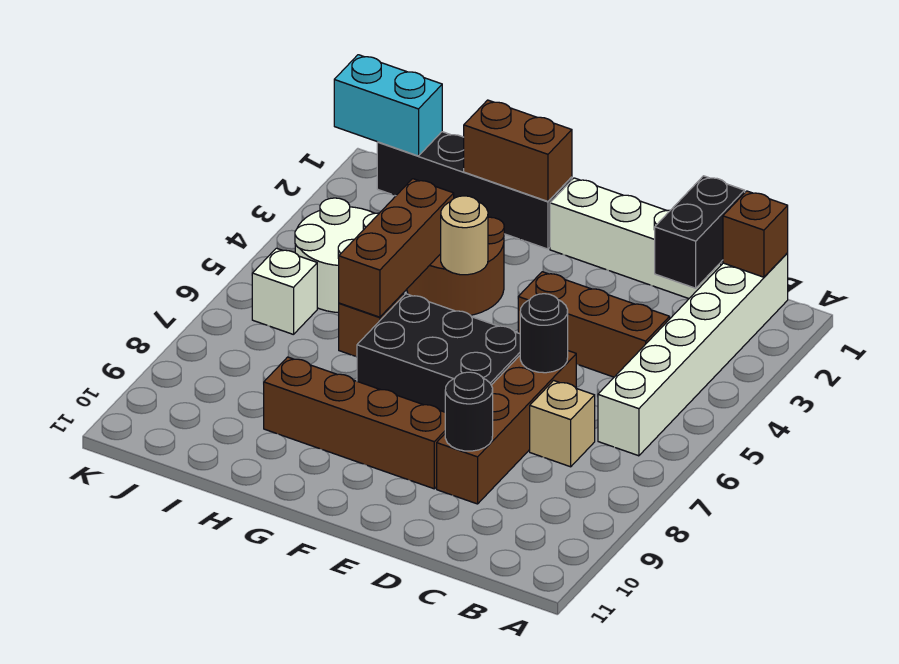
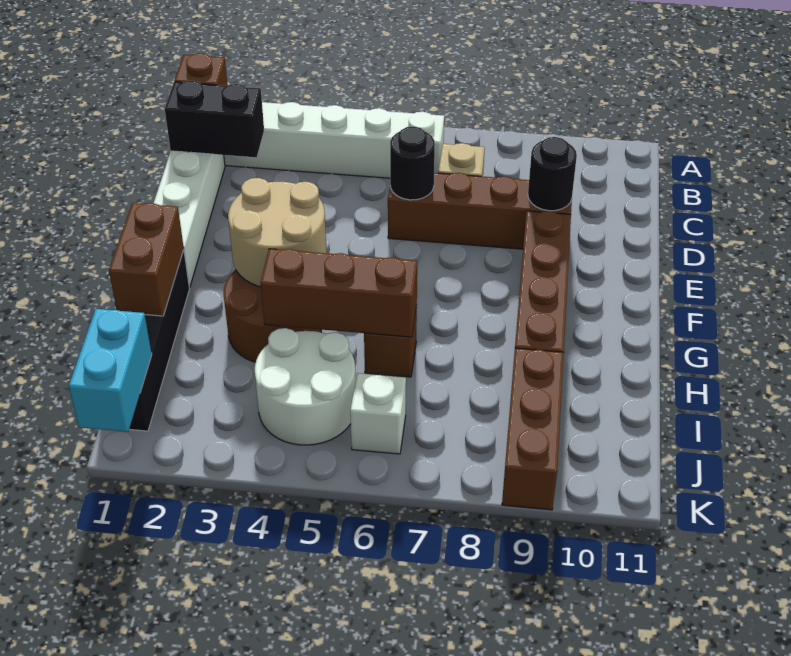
brown brick C4:E4 level 1 -> brown brick I9:K9 level 1
black brick E6:G7 level 1 -> none
tan round brick G4 level 2 -> tan round brick F3:G4 level 2

